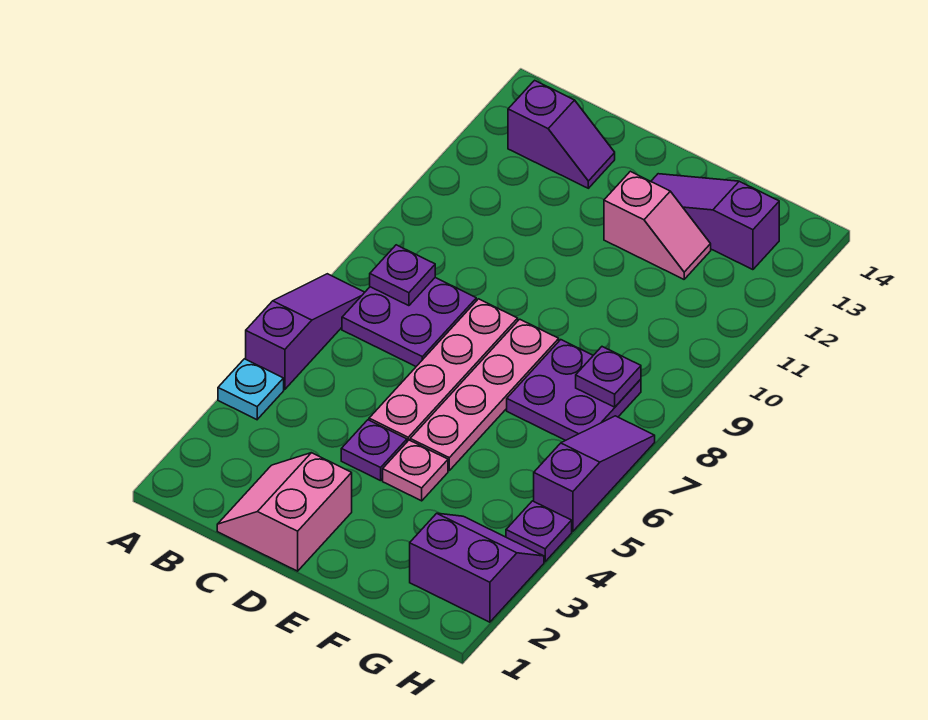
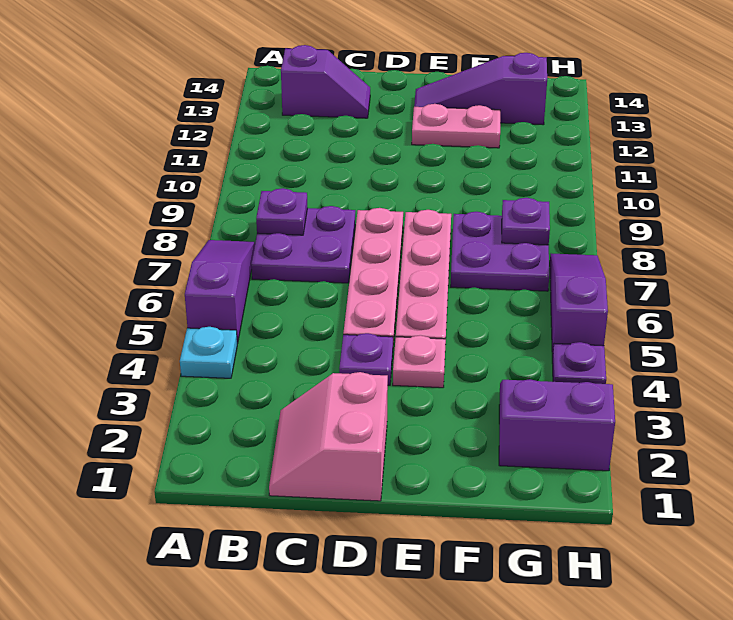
pink slope E12:F12 level 1 top E -> pink plate E12:F12 level 1

